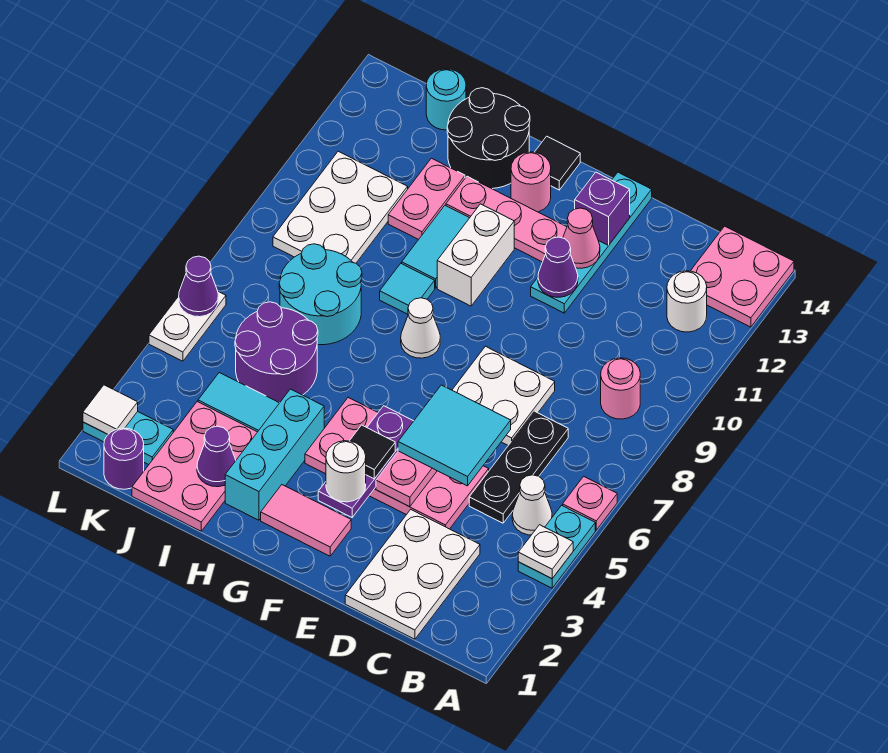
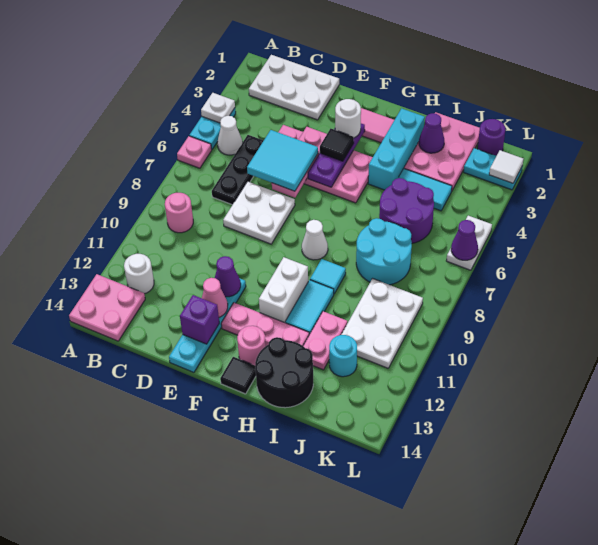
white plate C1:D3 level 1 -> white plate B1:D2 level 1
cyan round brick J14 level 1 -> cyan round brick J12 level 1

